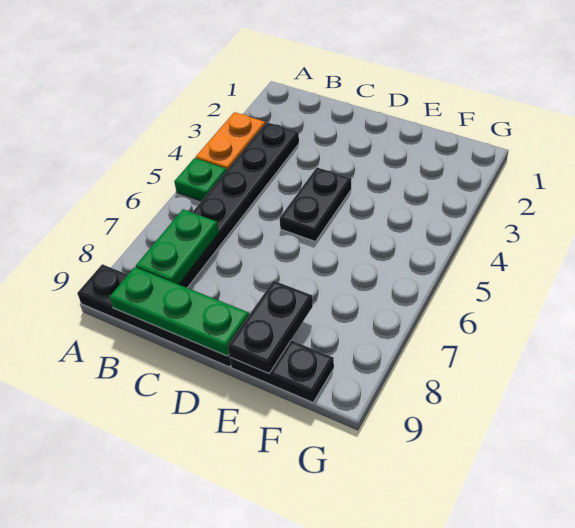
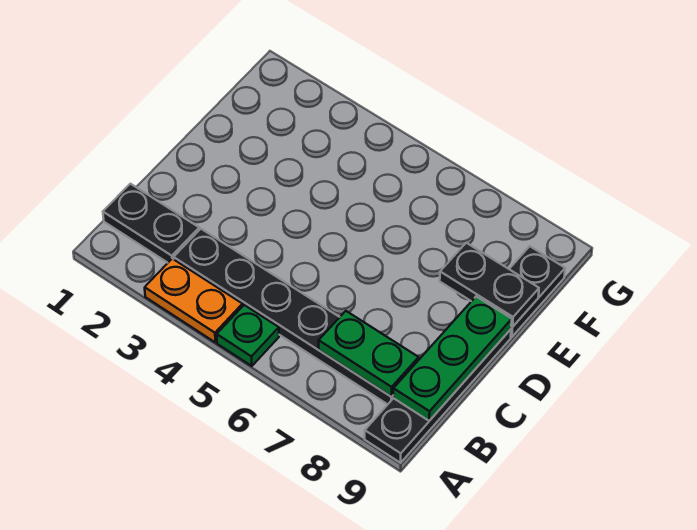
black plate D4:D5 level 1 -> black plate B1:B2 level 1

